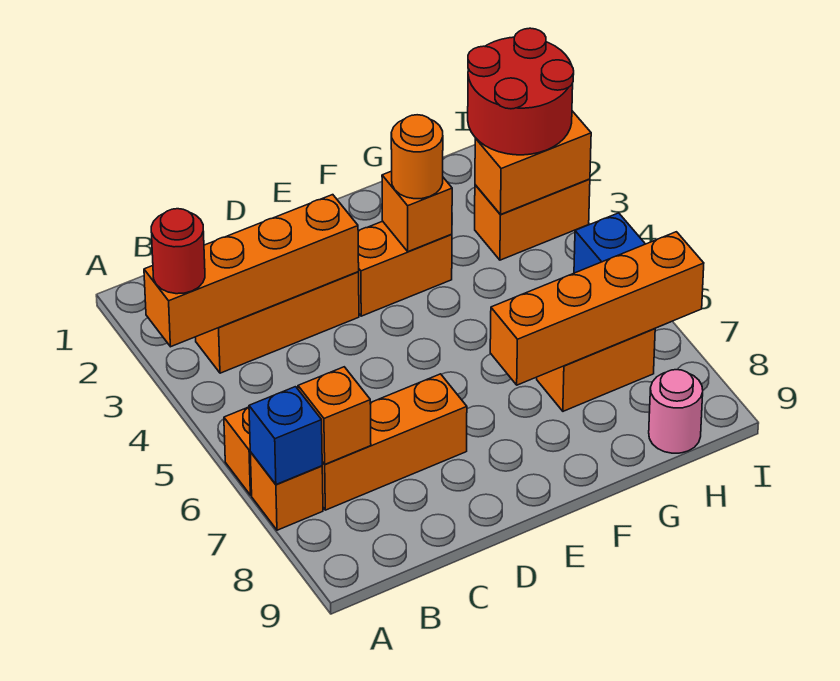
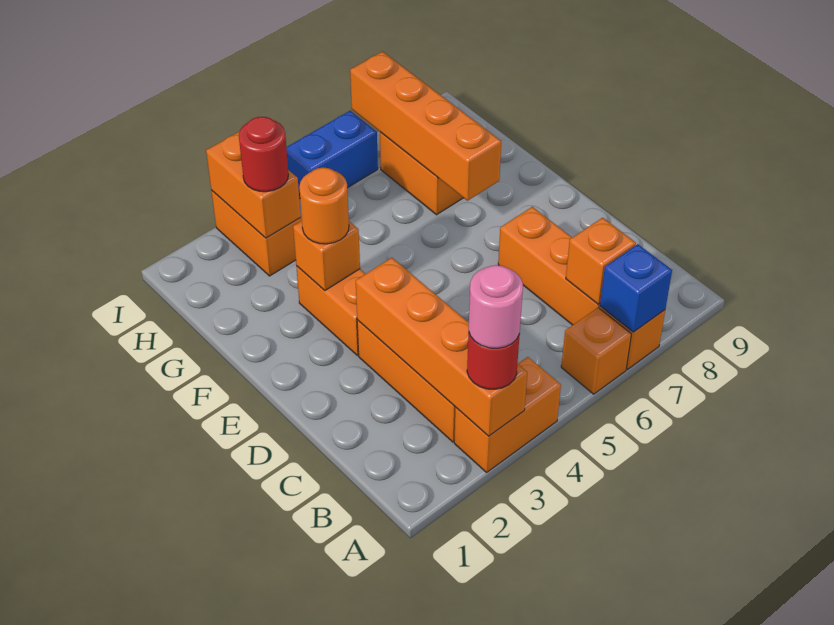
none -> orange brick A3:A4 level 1
red round brick H2:I3 level 3 -> red round brick H3 level 3
pink round brick H9 level 1 -> pink round brick A3 level 4

